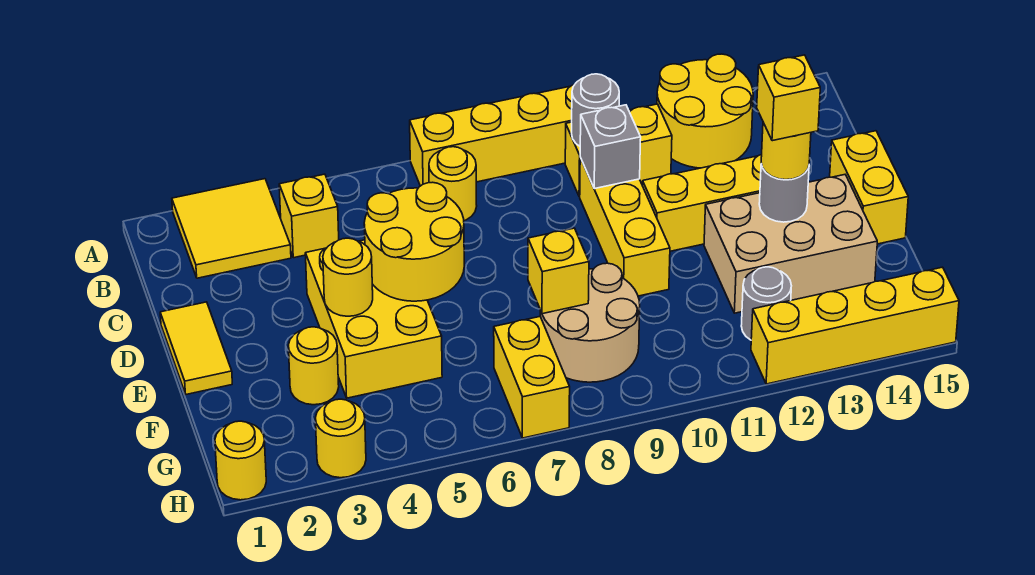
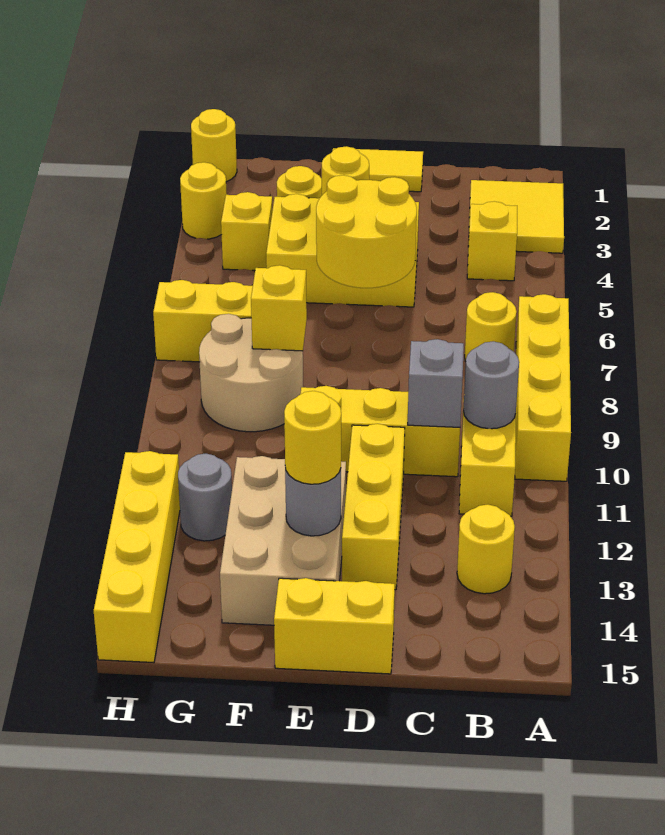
yellow round brick A12:B13 level 1 -> yellow round brick B13 level 1
yellow brick E13 level 4 -> yellow brick G4 level 1

